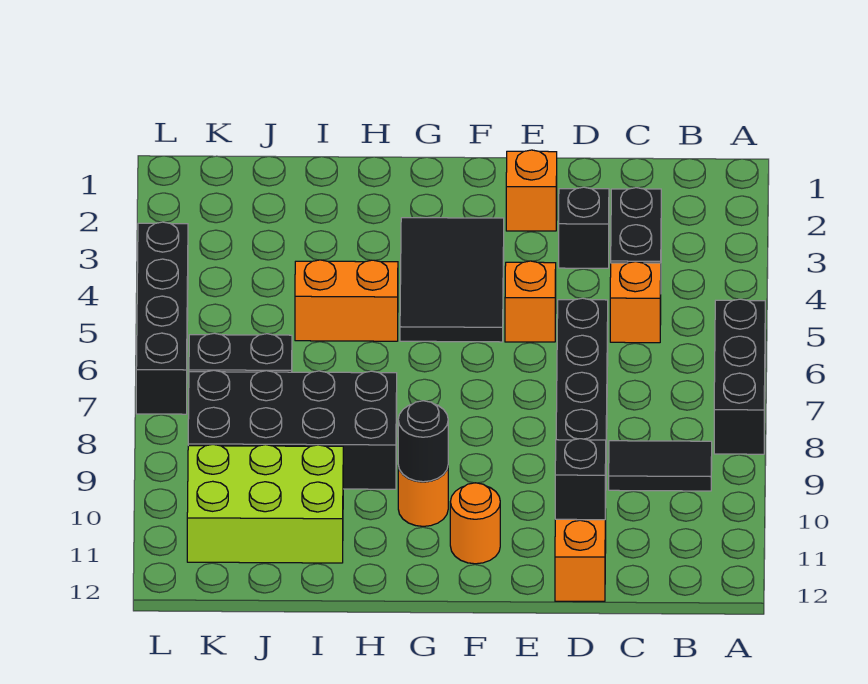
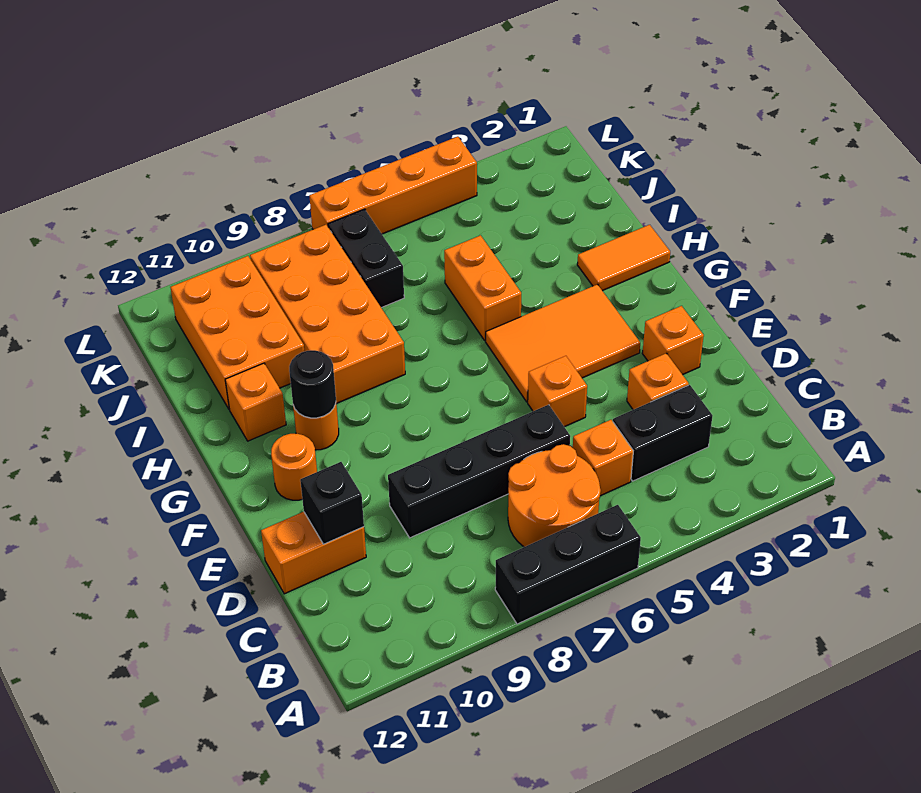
none -> orange round brick B6:C7 level 1
black tile B9:C9 level 1 -> none
black brick D3 level 1 -> orange brick D3 level 1
black tile F3:G5 level 1 -> orange tile F3:G5 level 1
none -> orange tile H1:H2 level 1
black brick H8:K9 level 1 -> orange brick H8:K9 level 1
none -> orange brick H11 level 1
lime brick I10:K11 level 1 -> orange brick I10:K11 level 1
black brick L4:L7 level 1 -> orange brick L4:L7 level 1

